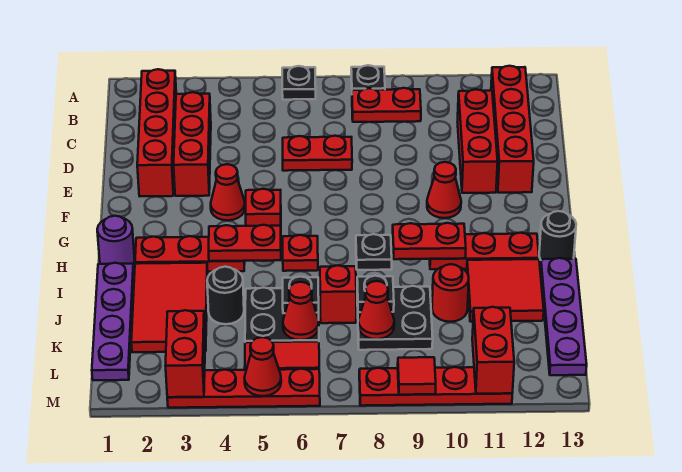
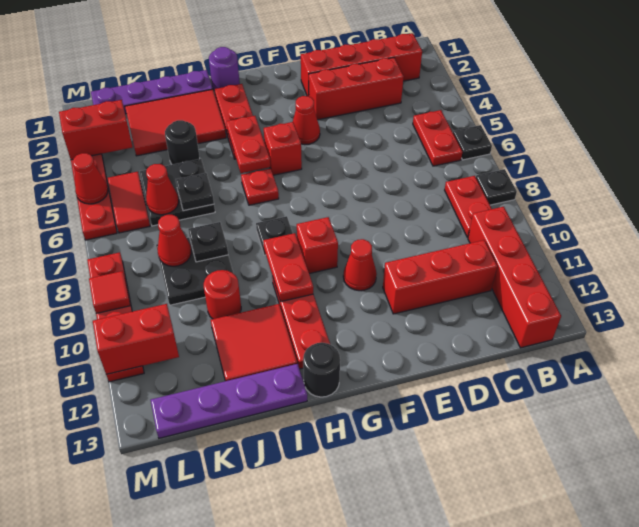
red brick B12:E12 level 1 -> red brick B10:B13 level 1
red plate D6:D7 level 1 -> red plate B5:B6 level 1
red brick J7 level 1 -> red brick G9 level 1

